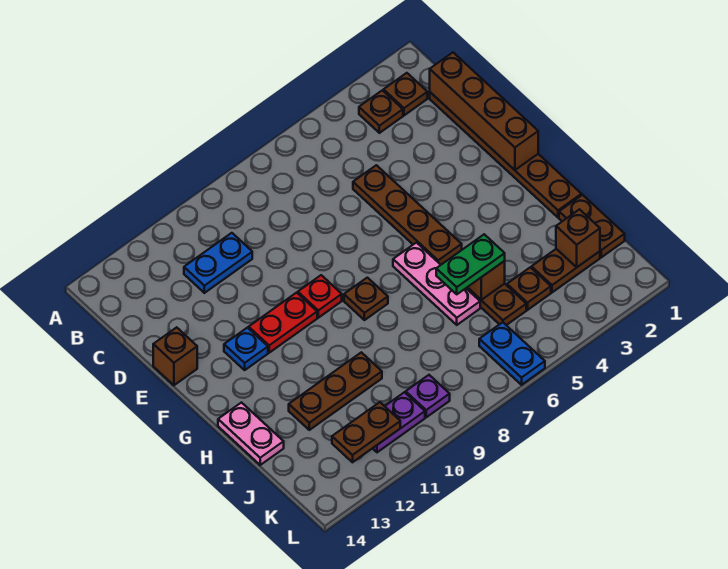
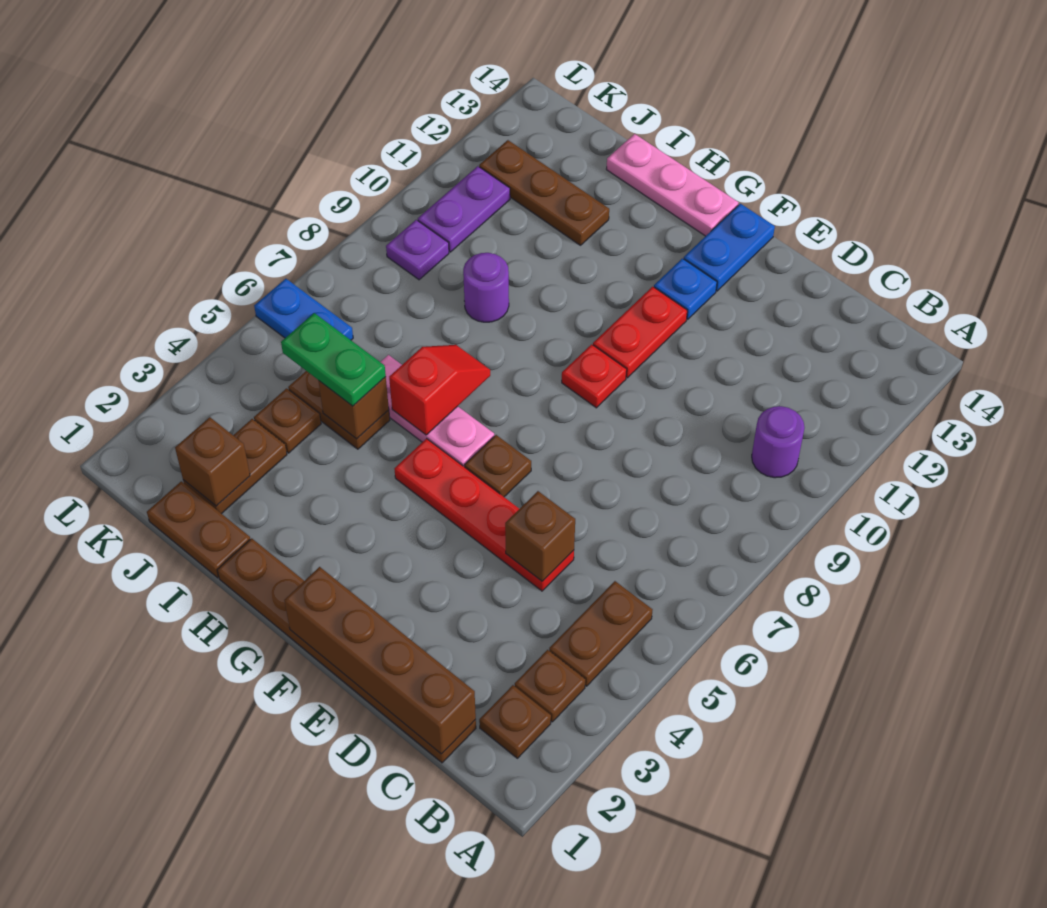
none -> purple round brick B10 level 1
blue plate C10:C11 level 1 -> blue plate F13:F14 level 1
brown plate D5:G5 level 1 -> red plate D5:G5 level 1
brown brick E14 level 1 -> brown brick D5 level 2
brown plate G8 level 1 -> brown plate F6 level 1
none -> red slope H6:H7 level 2 top 6
pink plate H14:I14 level 1 -> pink plate G14:I14 level 1
green plate I5:I6 level 3 -> green plate I5:J5 level 3
none -> purple round brick I9 level 1
brown plate I10:I12 level 1 -> brown plate I12:K12 level 1
brown plate K11:K12 level 2 -> brown plate B4:B5 level 1

